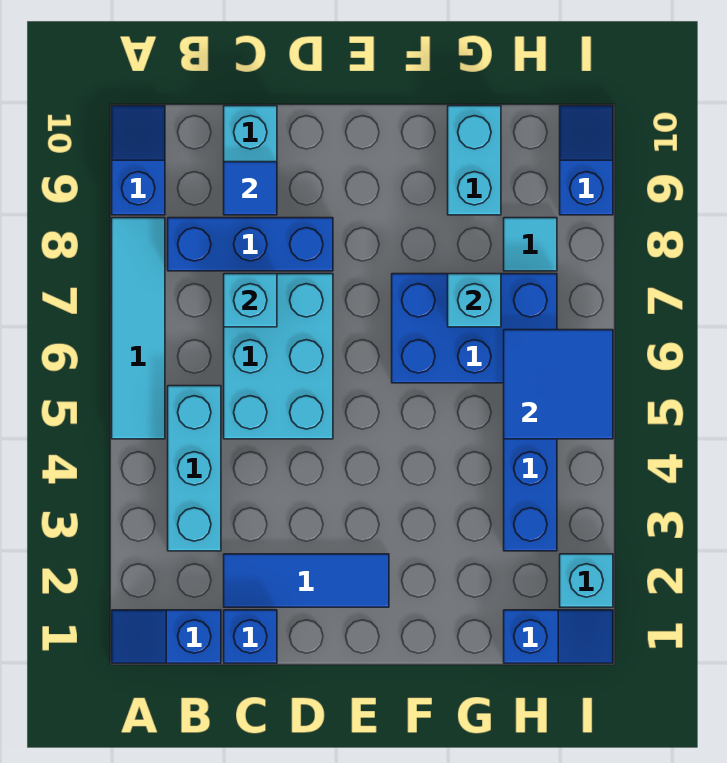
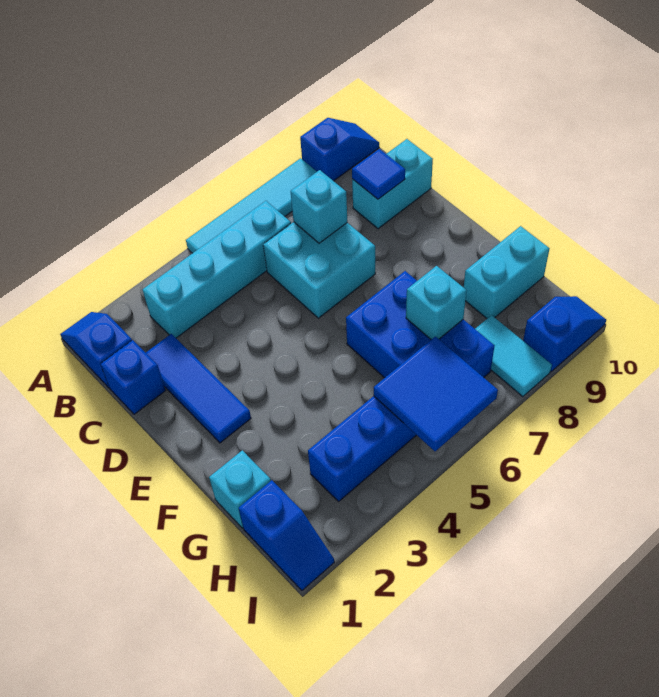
cyan brick B3:B5 level 1 -> cyan brick B3:B6 level 1
blue brick B8:D8 level 1 -> none
cyan brick C5:D7 level 1 -> cyan brick C6:D7 level 1
cyan tile H8 level 1 -> cyan tile H8:I8 level 1
cyan brick I2 level 1 -> cyan brick G1 level 1

